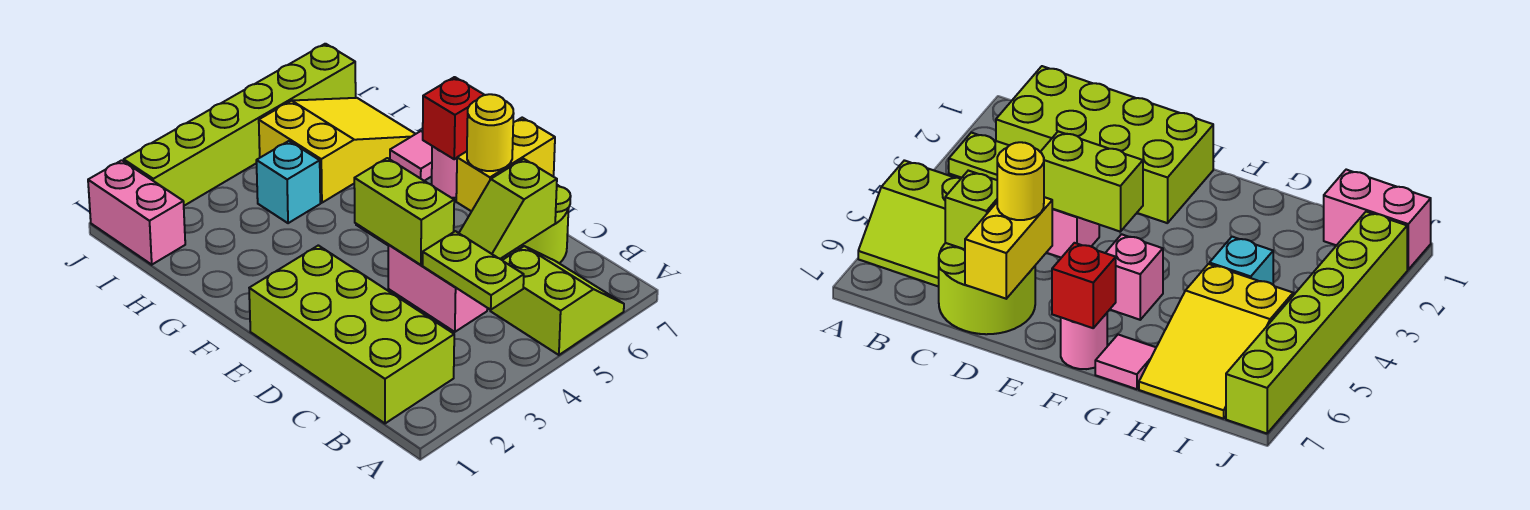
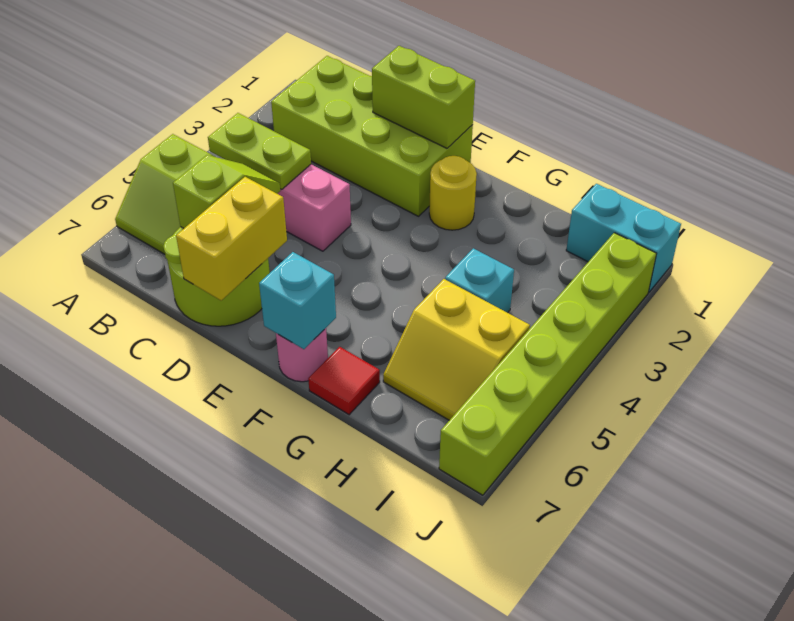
lime brick D4:E4 level 2 -> lime brick D1:E1 level 2
yellow round brick D6 level 3 -> yellow round brick F2 level 1
pink brick F5 level 1 -> none
red brick F7 level 2 -> cyan brick F7 level 2
pink tile G7 level 1 -> red tile G7 level 1
yellow slope H5:I7 level 1 top 5 -> yellow slope H5:I6 level 1 top 5
pink brick I1:J1 level 1 -> cyan brick I1:J1 level 1

